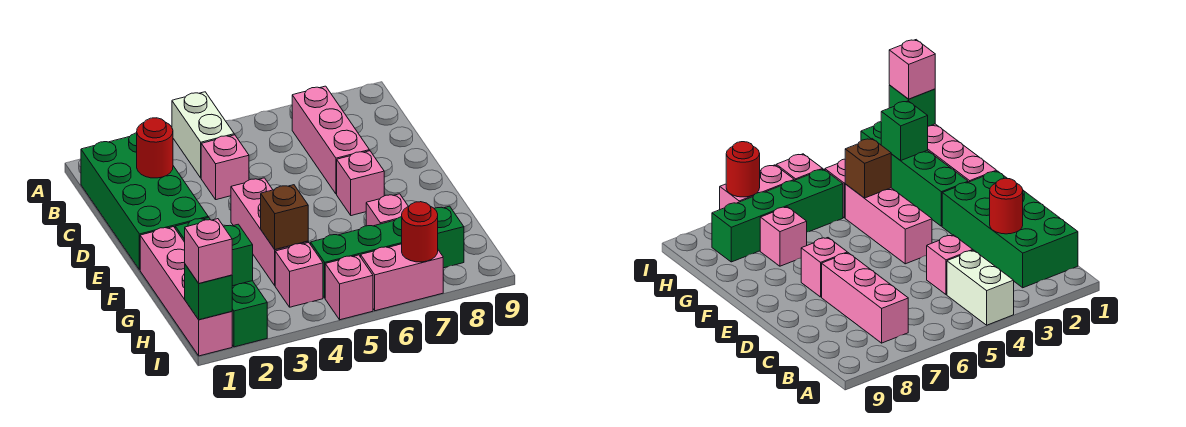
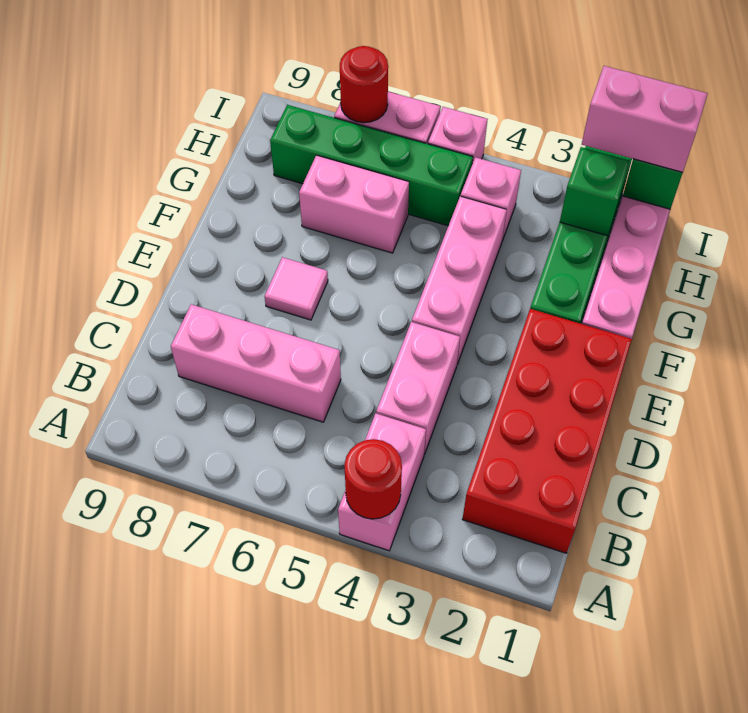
white brick A4:B4 level 1 -> pink brick A4:B4 level 1
green brick B1:E2 level 1 -> red brick B1:E2 level 1
pink brick B7:D7 level 1 -> pink brick C6:C8 level 1
red round brick C2 level 2 -> red round brick A4 level 2
pink brick C4 level 1 -> pink brick C4:D4 level 1
pink brick E7 level 1 -> pink tile E7 level 1
brown brick G4 level 2 -> none
pink brick G7 level 1 -> pink brick G6:G7 level 1
pink brick I1 level 3 -> pink brick I1:I2 level 3

